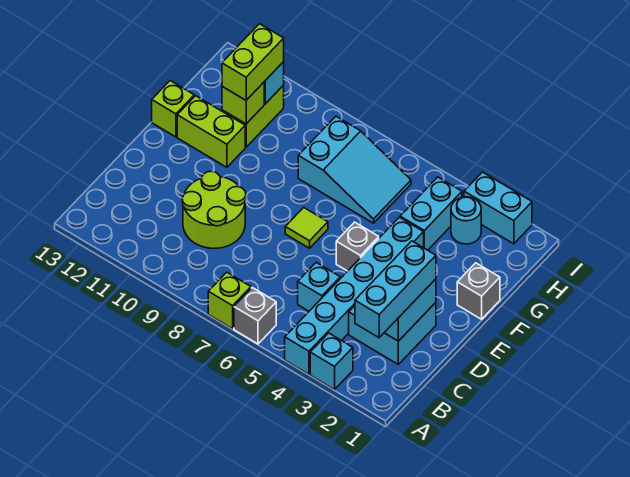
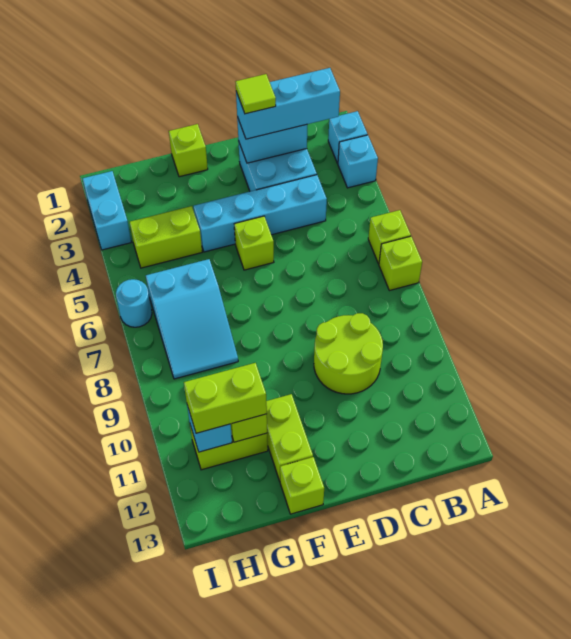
cyan brick A4:F4 level 1 -> cyan brick C4:F4 level 1
grey brick A6 level 1 -> lime brick A6 level 1
cyan brick C5 level 1 -> cyan brick A2 level 1
grey brick E5 level 1 -> lime brick E5 level 1
lime tile E7 level 1 -> lime tile D2 level 4
grey brick F1 level 1 -> lime brick F1 level 1
cyan brick G4:H4 level 1 -> lime brick G4:H4 level 1
cyan slope G6:H8 level 1 top 8 -> cyan slope G6:H8 level 1 top 6
cyan round brick H3 level 1 -> cyan round brick I6 level 1

